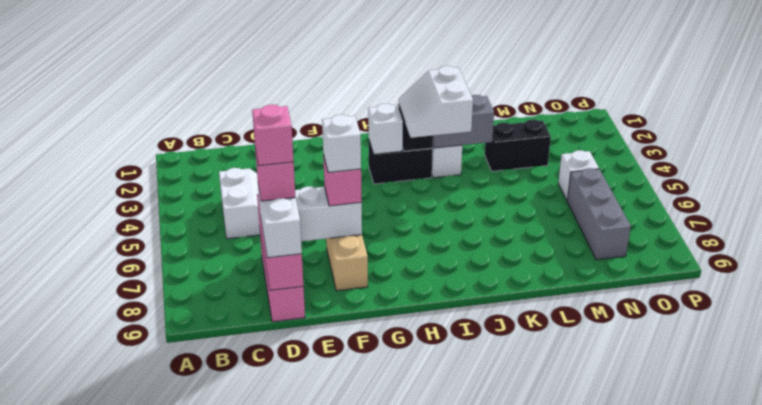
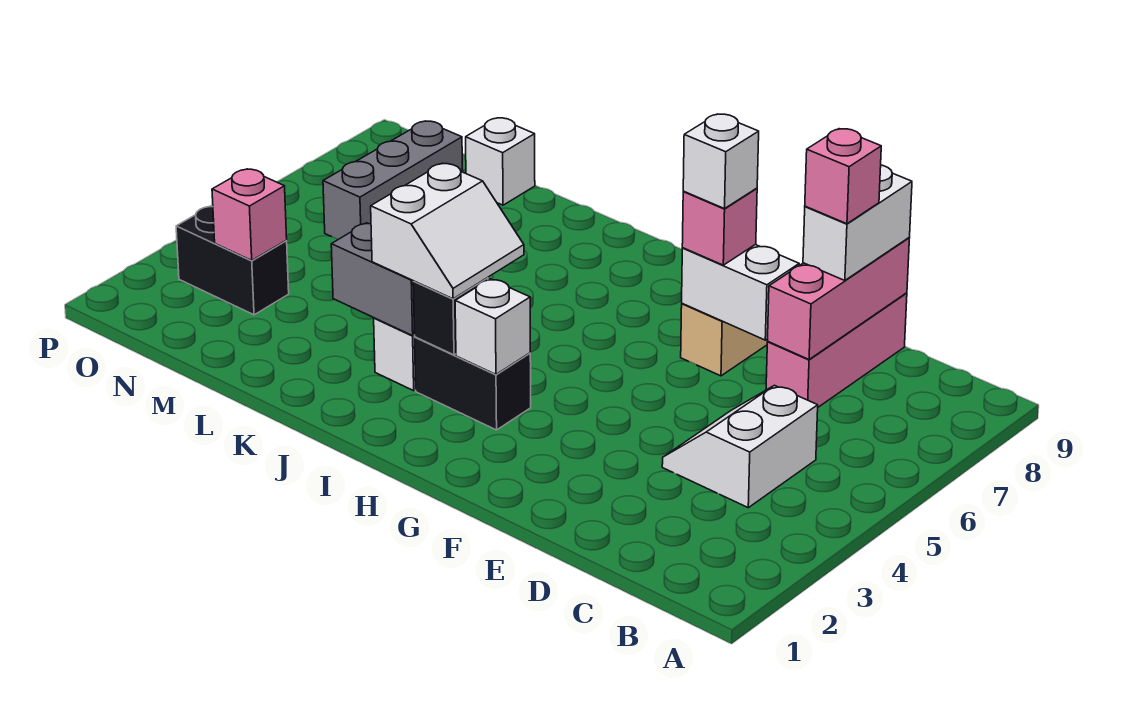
pink brick D8 level 5 -> pink brick N3 level 2
black brick L3:M3 level 1 -> black brick N3:O3 level 1
white brick N5 level 1 -> white brick M9 level 1

